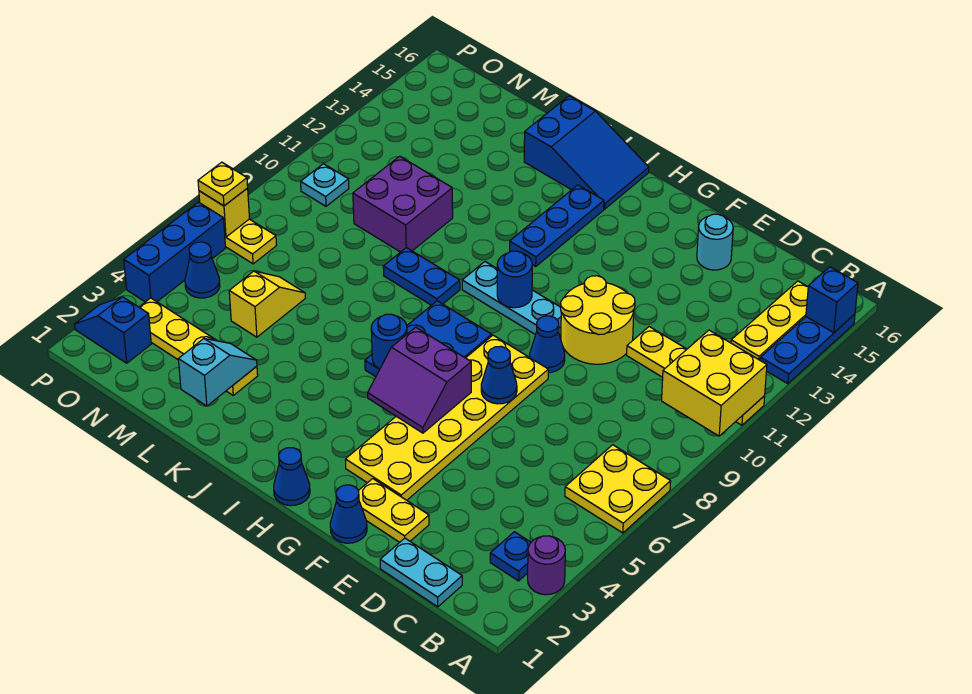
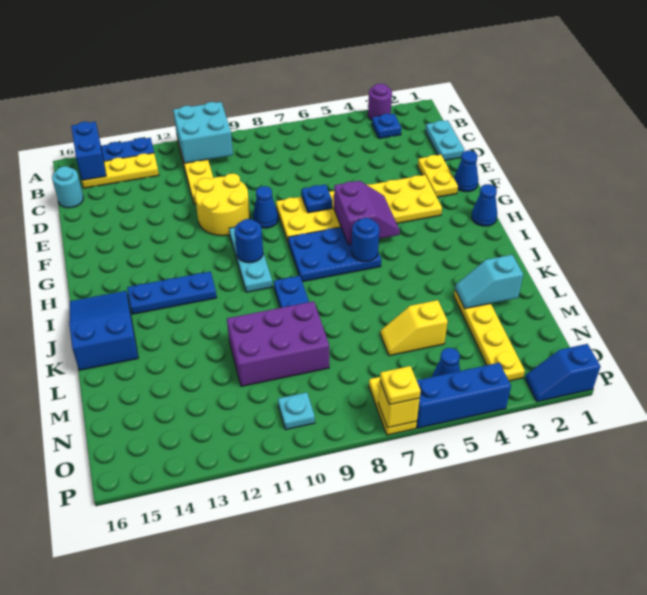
yellow plate A6:B7 level 1 -> none
yellow brick A10:B11 level 2 -> cyan brick A10:B11 level 2
blue brick A15 level 2 -> blue brick A15:B15 level 2
cyan round brick E15 level 1 -> cyan round brick C16 level 1
blue cone F7 level 2 -> blue plate F7 level 2
purple brick L10:M11 level 1 -> purple brick L9:M11 level 1
blue slope O2:P2 level 1 top O -> blue slope P1:P2 level 1 top 1

